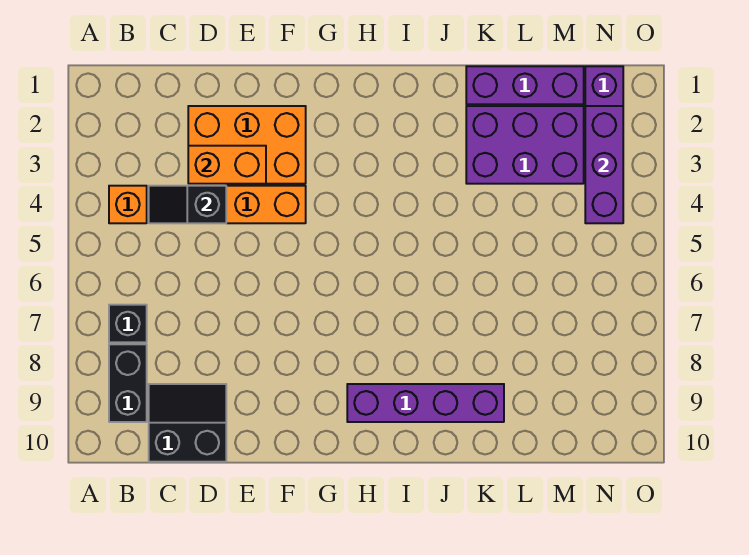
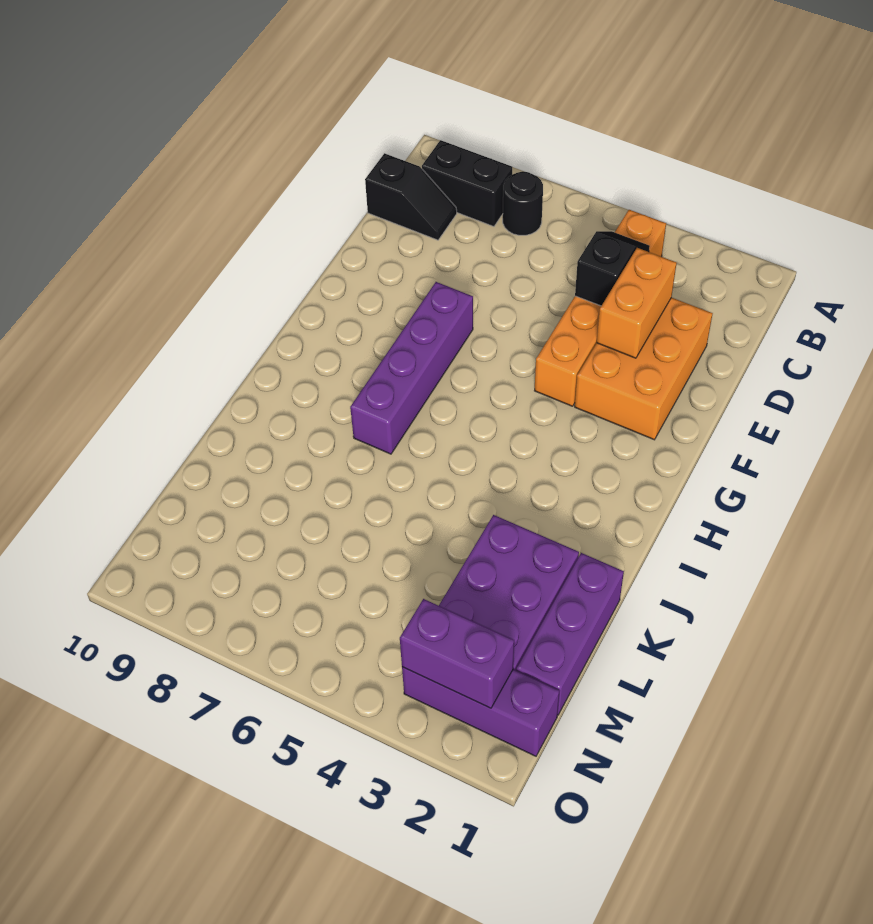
black brick B7 level 1 -> black round brick B7 level 1
black slope C9:D10 level 1 top 10 -> black slope C9:C10 level 1 top 10
purple brick H9:K9 level 1 -> purple brick F7:I7 level 1
purple brick N2:N4 level 2 -> purple brick N2:N3 level 2

